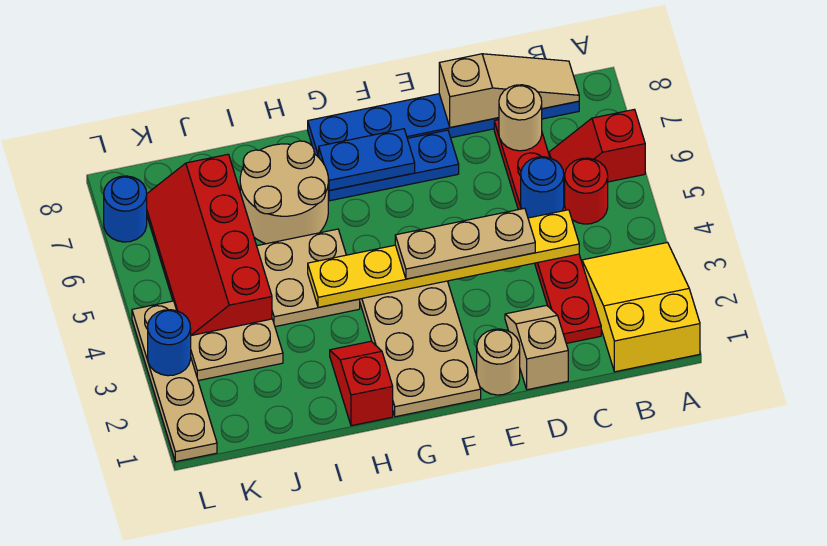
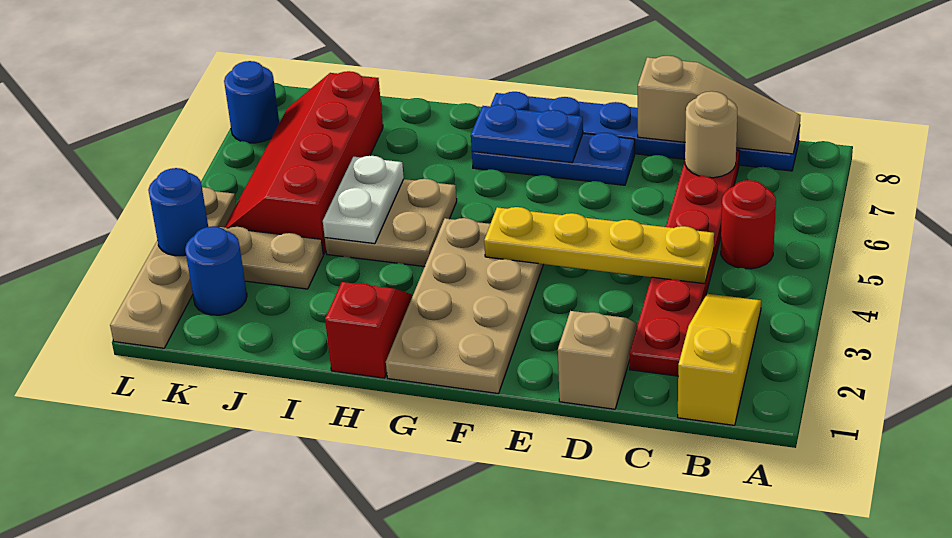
yellow slope A1:B3 level 1 top 1 -> yellow slope B1:B3 level 1 top 1
red slope A6:B6 level 1 top A -> none
yellow plate C4:H4 level 2 -> yellow plate C4:F4 level 2
blue round brick C5 level 2 -> blue round brick K2 level 1
tan plate D4:F4 level 3 -> none
tan round brick E1 level 1 -> none
tan round brick H6:I7 level 1 -> none
none -> white plate I4:I5 level 2

